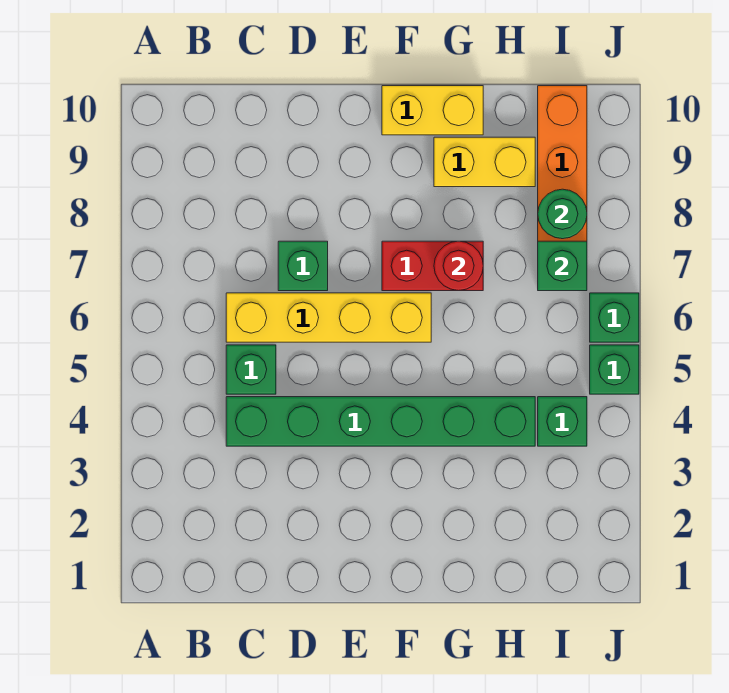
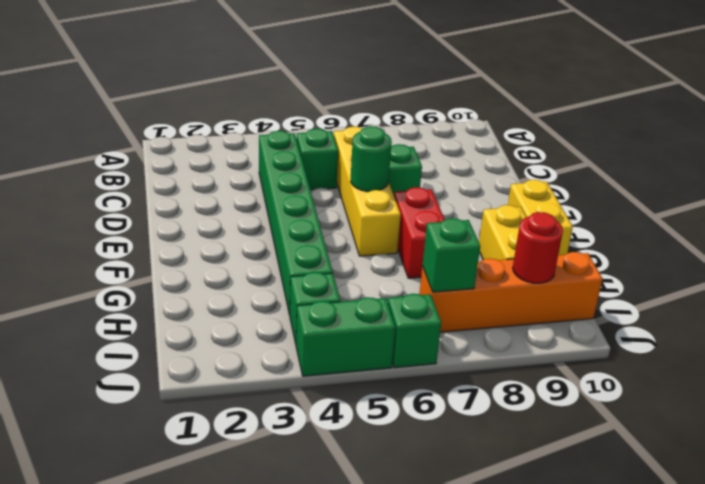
red round brick G7 level 2 -> red round brick I9 level 2
green round brick I8 level 2 -> green round brick E6 level 2
green brick J5 level 1 -> green brick J4:J5 level 1

